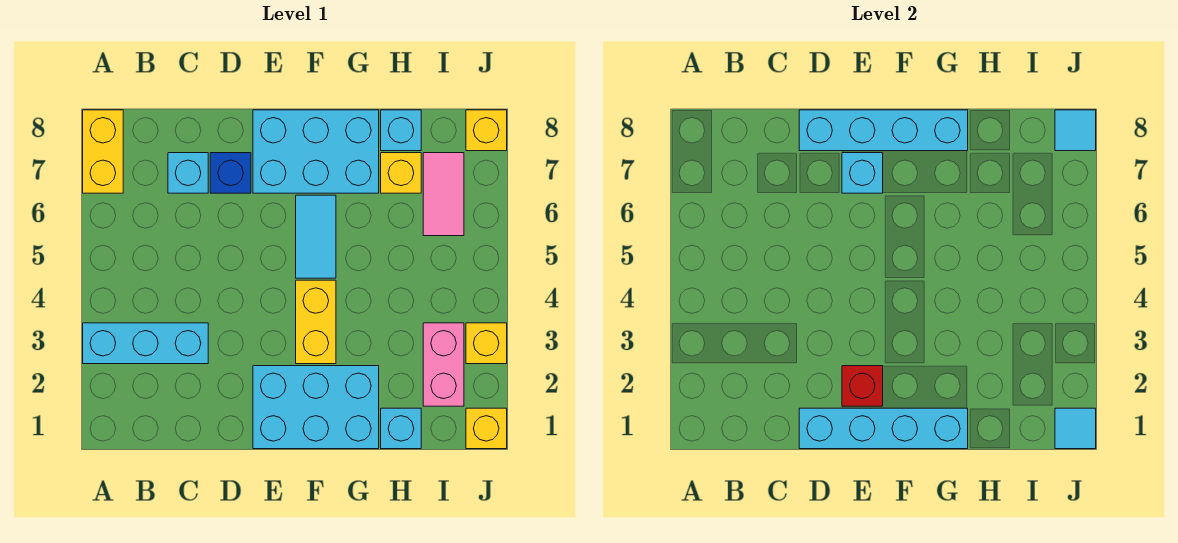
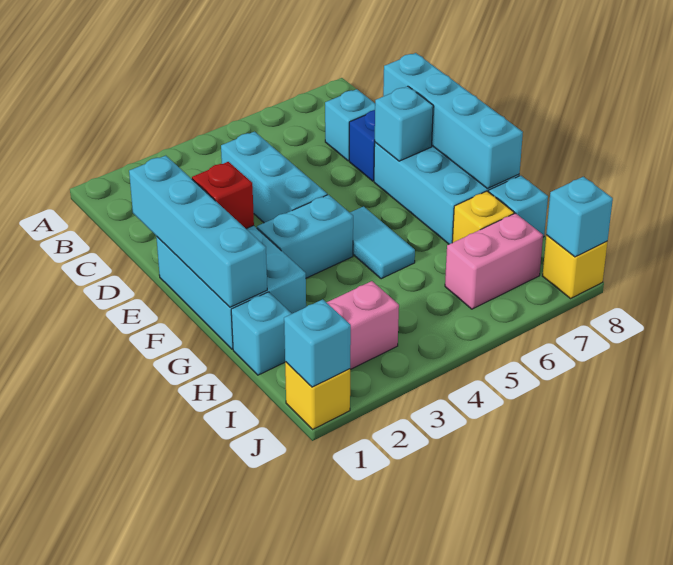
cyan brick A3:C3 level 1 -> cyan brick C4:E4 level 1
yellow brick A7:A8 level 1 -> none
yellow brick F3:F4 level 1 -> cyan brick F3:F4 level 1
cyan tile F5:F6 level 1 -> cyan tile F5:G5 level 1
pink tile I6:I7 level 1 -> pink brick I6:I7 level 1
cyan tile J1 level 2 -> cyan brick J1 level 2
yellow brick J3 level 1 -> none
cyan tile J8 level 2 -> cyan brick J8 level 2

